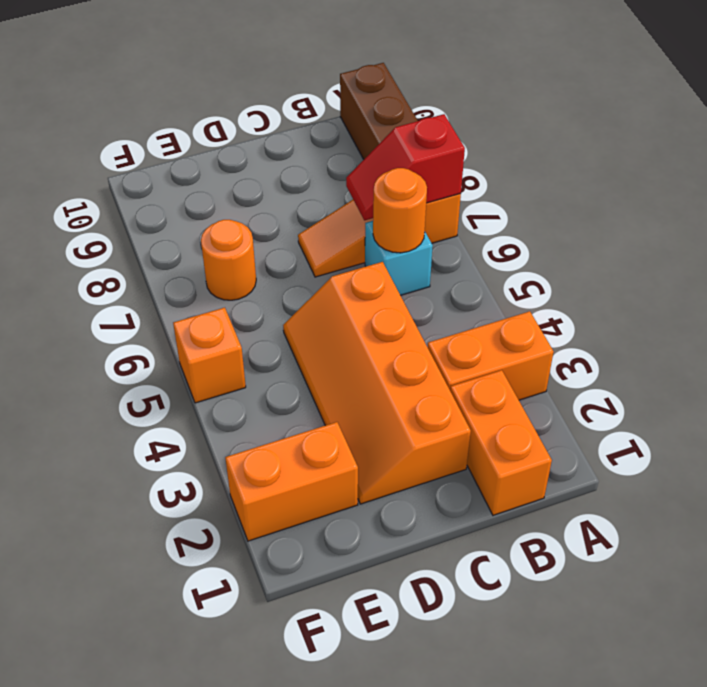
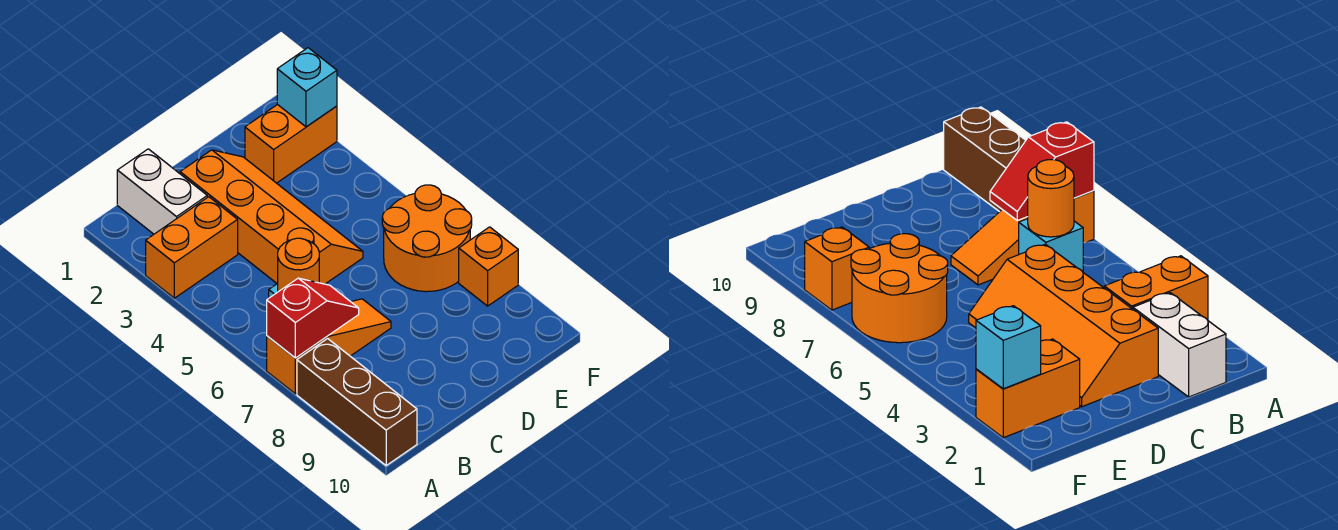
orange brick B1:B2 level 1 -> white brick B1:B2 level 1
orange round brick E7 level 1 -> orange round brick E6:F7 level 1
none -> cyan brick F2 level 2
orange brick F5 level 1 -> orange brick F8 level 1

